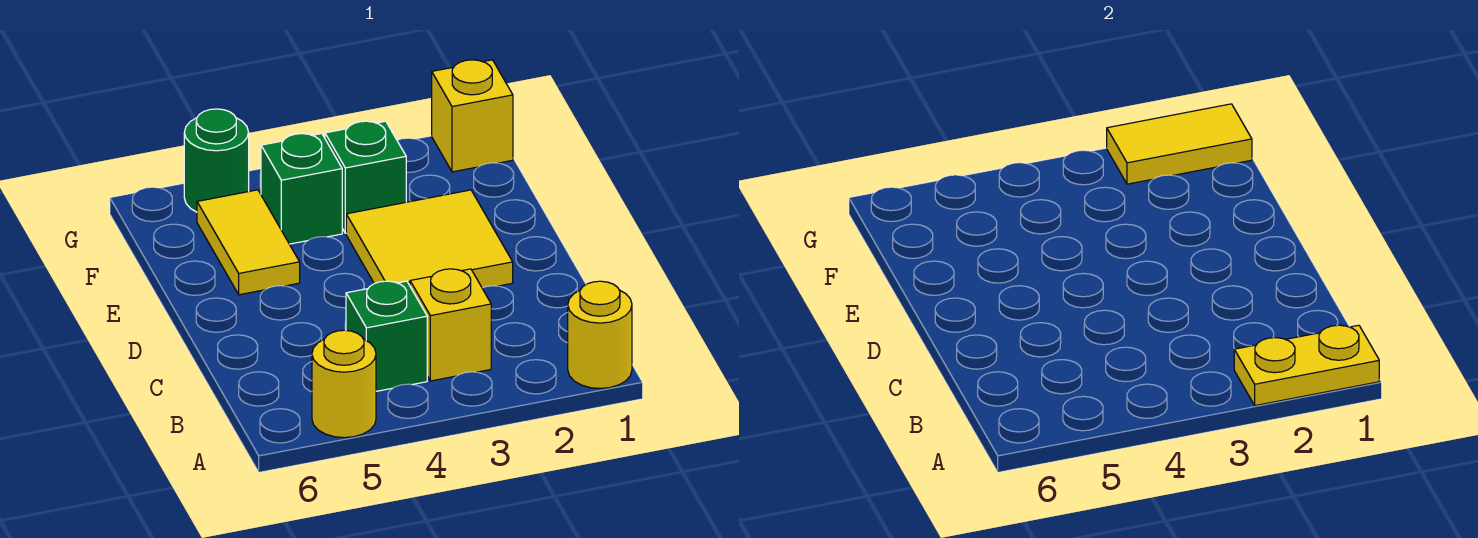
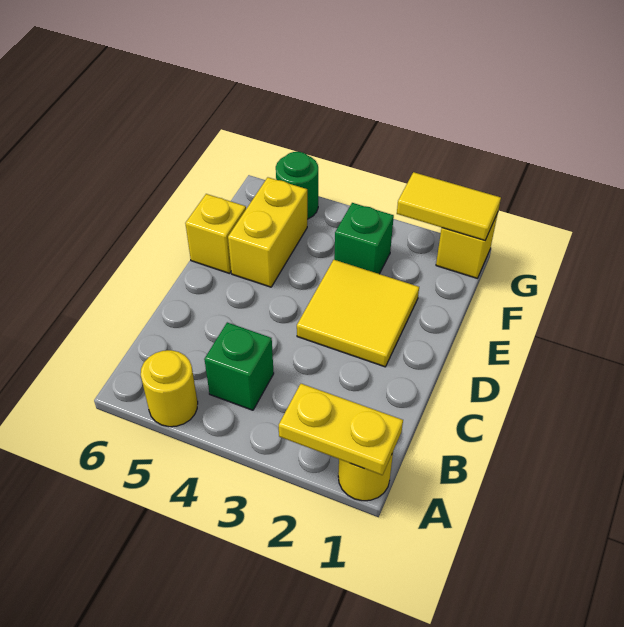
yellow brick B3 level 1 -> yellow brick E6 level 1
yellow tile E5:F5 level 1 -> yellow brick E5:F5 level 1
green brick F4 level 1 -> none

